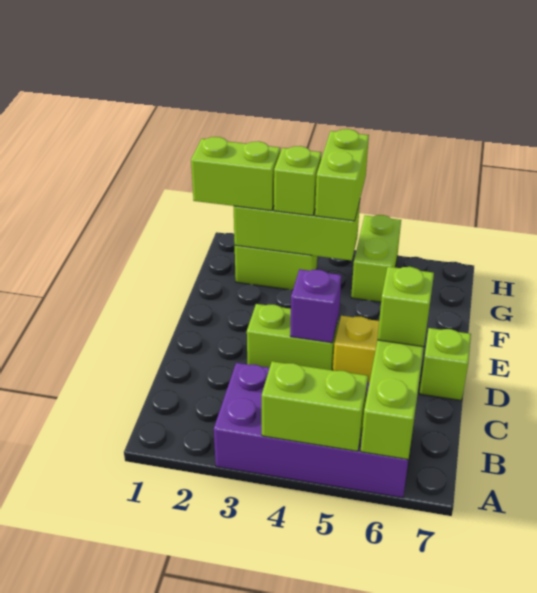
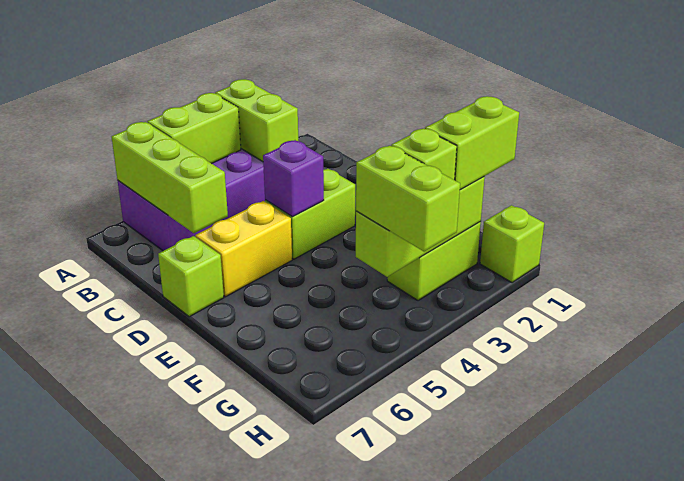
lime brick C6 level 3 -> lime brick H1 level 1
lime brick G5:H5 level 1 -> lime brick A3:B3 level 2

